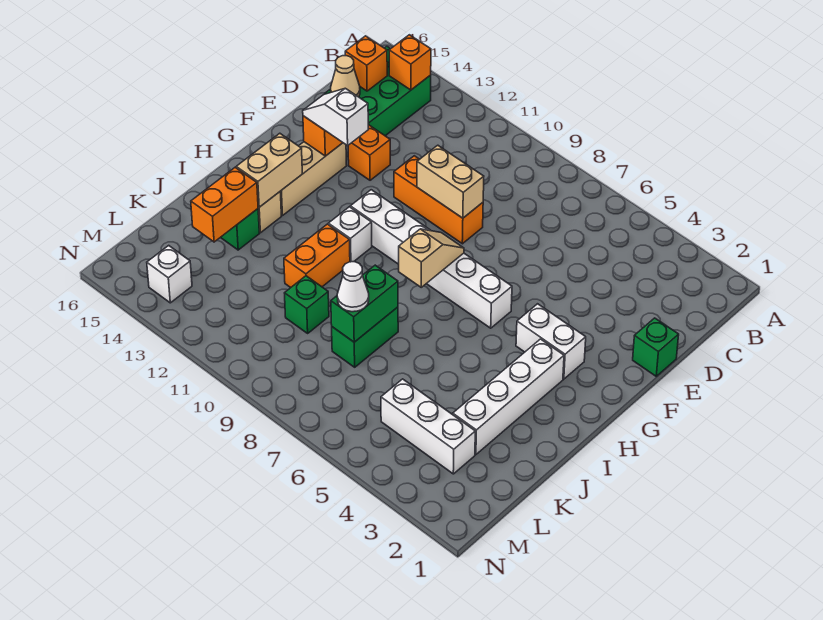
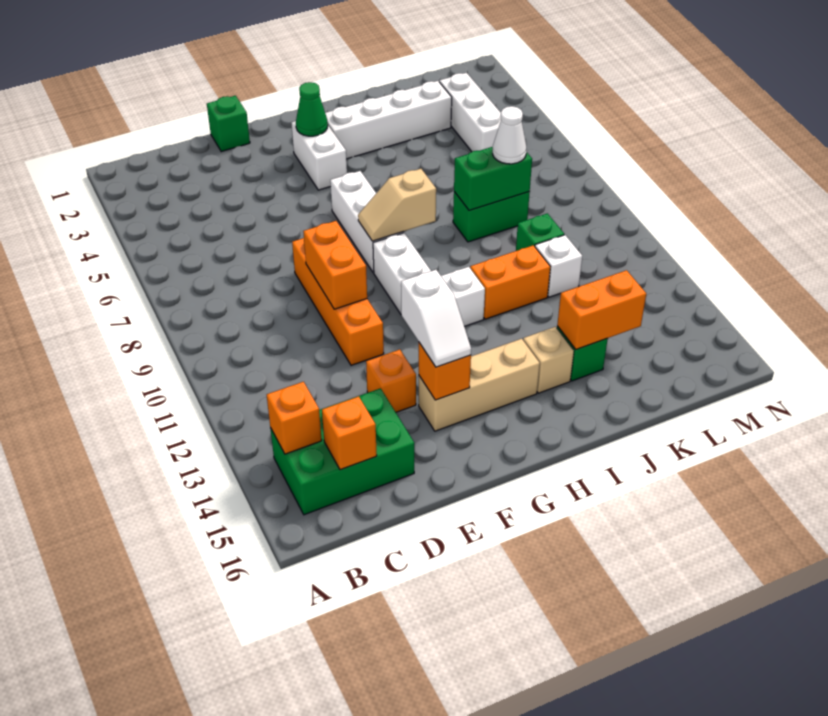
tan cone D15 level 2 -> none
orange brick E9:E11 level 1 -> orange brick E8:E11 level 1
tan brick E9:E10 level 2 -> orange brick E9:E10 level 2
none -> green cone G3 level 2
tan brick H14:I14 level 2 -> none
white brick M14 level 1 -> white brick K11 level 1

